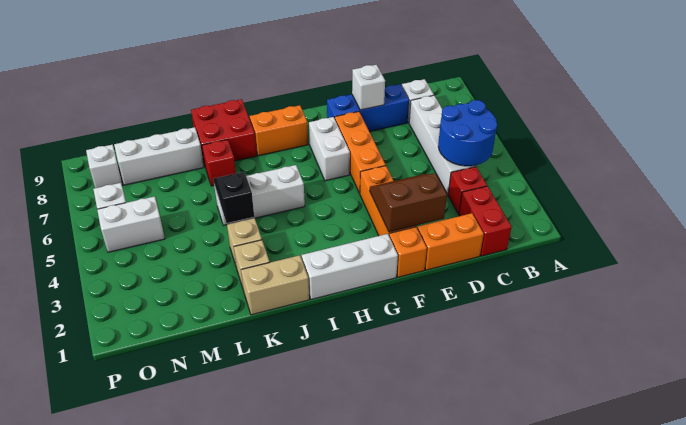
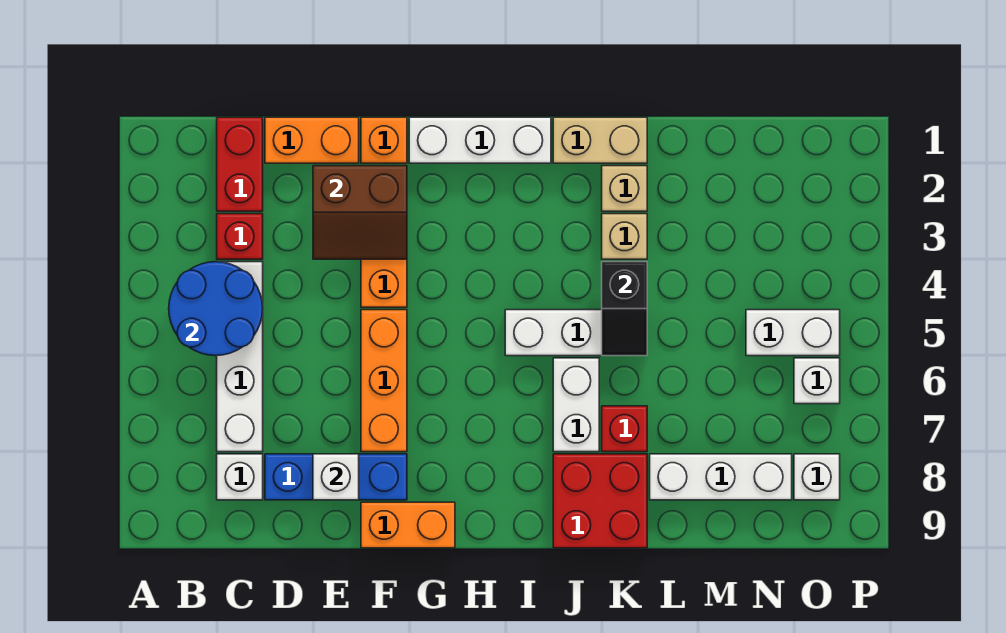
white brick G6:G7 level 1 -> white brick J6:J7 level 1
orange brick H8:I8 level 1 -> orange brick F9:G9 level 1

